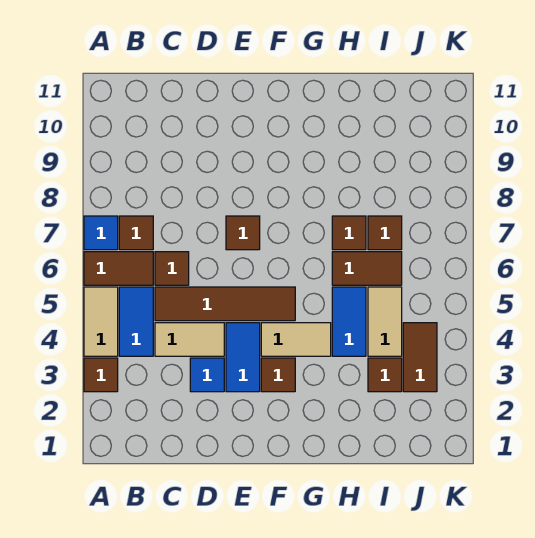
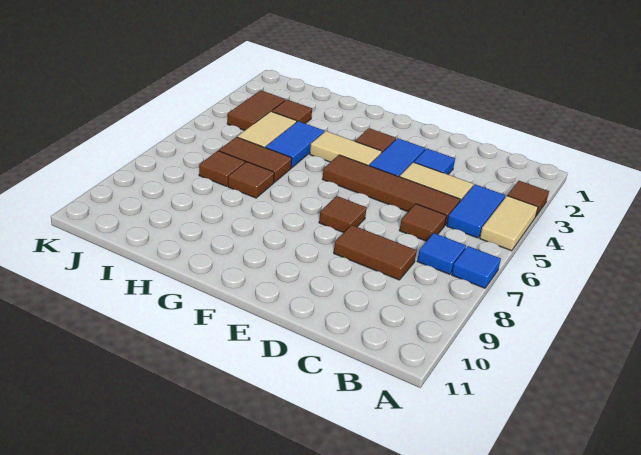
brown tile A6:B6 level 1 -> brown tile C8:D8 level 1
brown tile B7 level 1 -> blue tile B7 level 1

